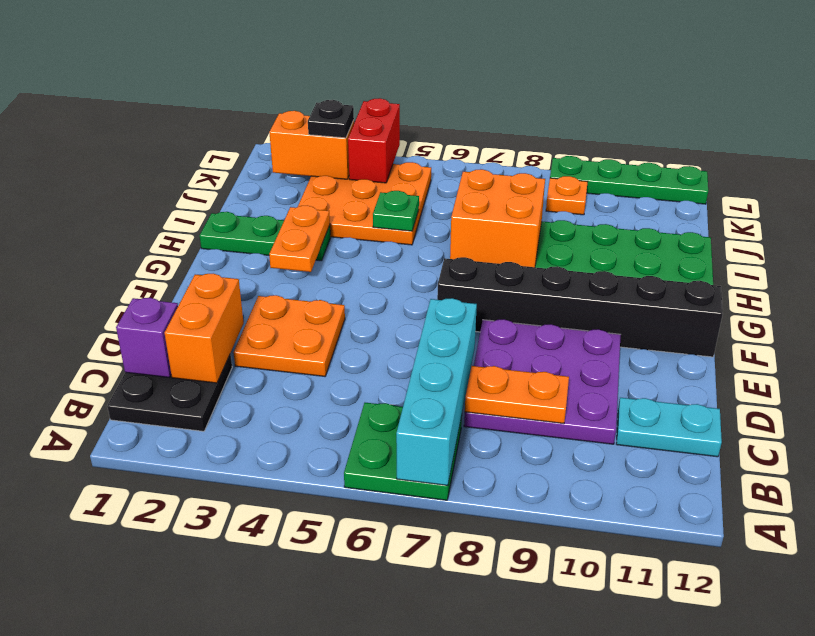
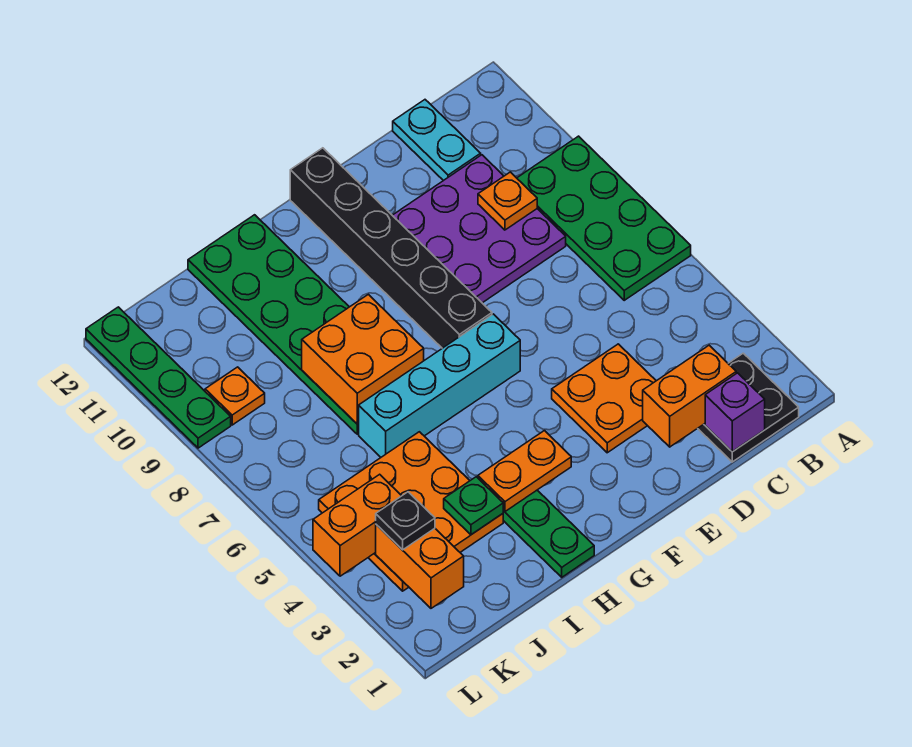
green plate A6:B7 level 1 -> green plate A6:B9 level 1
cyan brick A7:D7 level 2 -> cyan brick F6:I6 level 1
orange plate C8:C9 level 2 -> orange plate C9 level 2
green plate I5 level 2 -> green plate I3 level 2
red brick K4:L4 level 2 -> orange brick K4:L4 level 2

